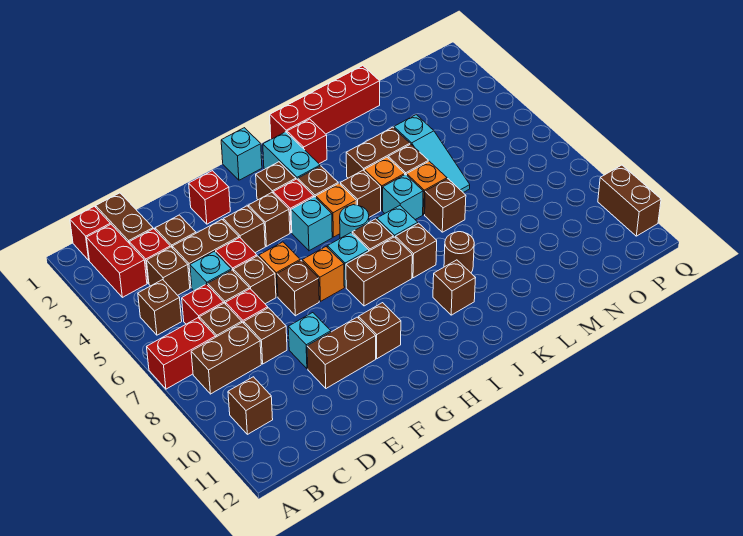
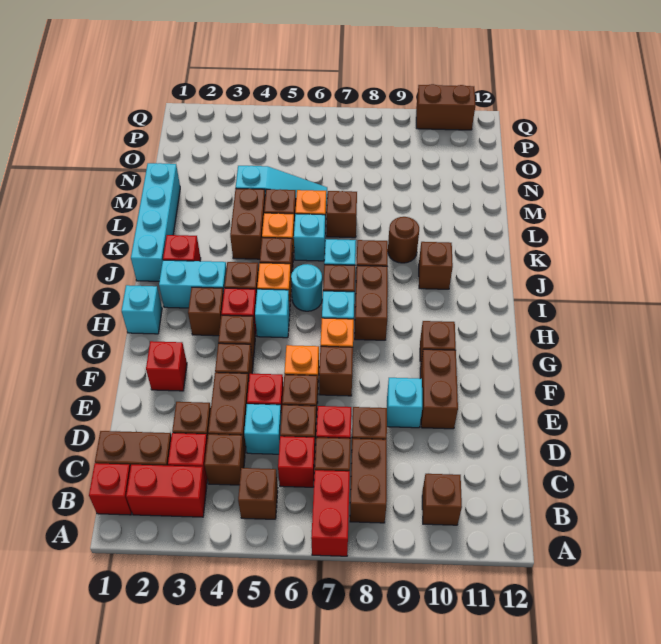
red brick J1:M1 level 1 -> cyan brick J1:M1 level 1

